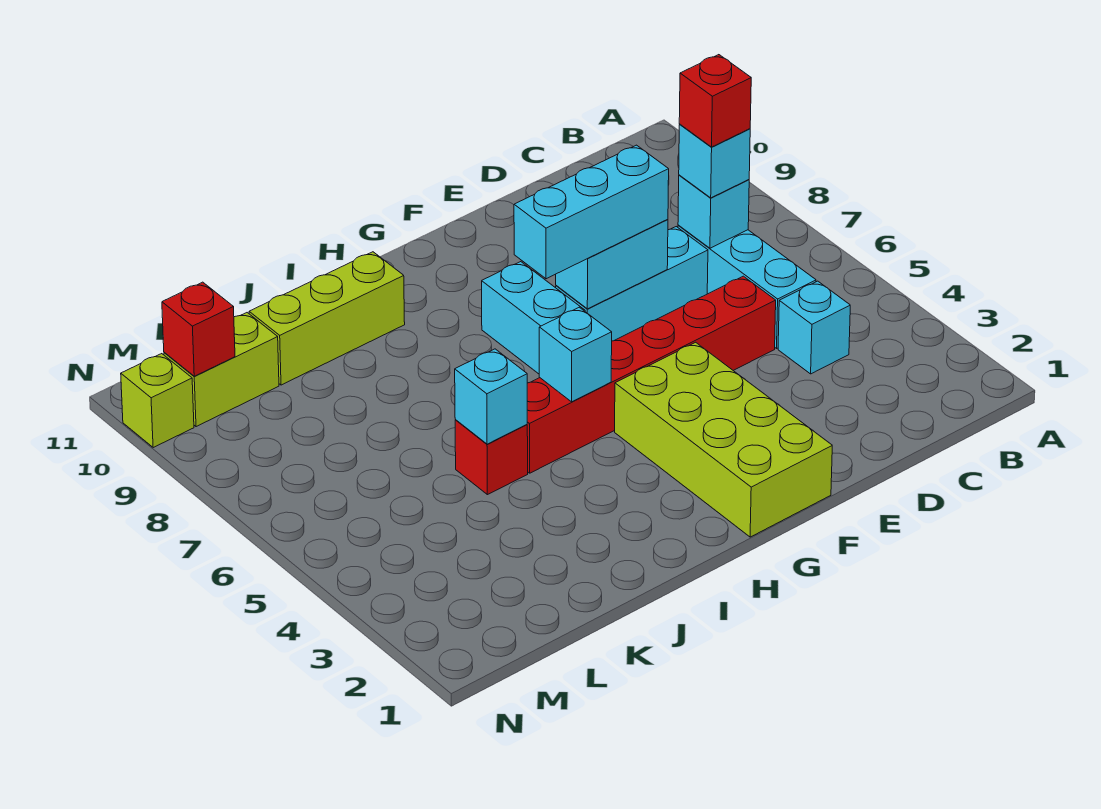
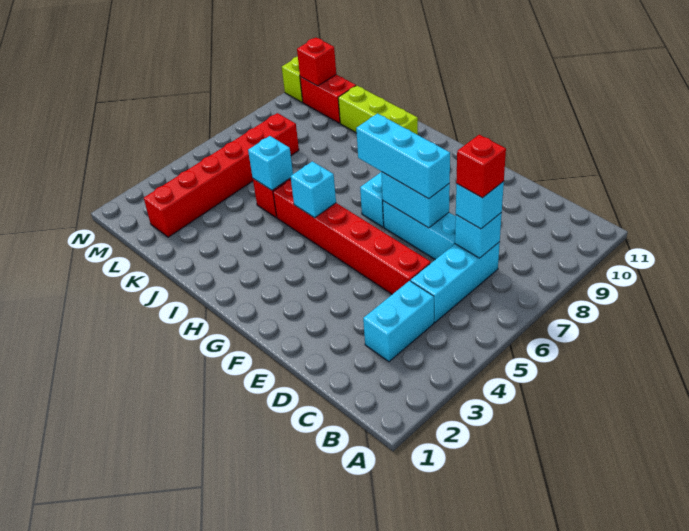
cyan brick C4 level 1 -> cyan brick C3:C4 level 1
lime brick F1:G4 level 1 -> none
none -> red brick L2:L7 level 1
lime brick L10:M10 level 1 -> red brick L10:M10 level 1

